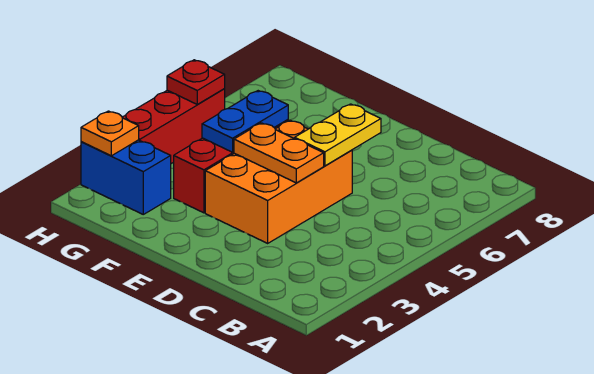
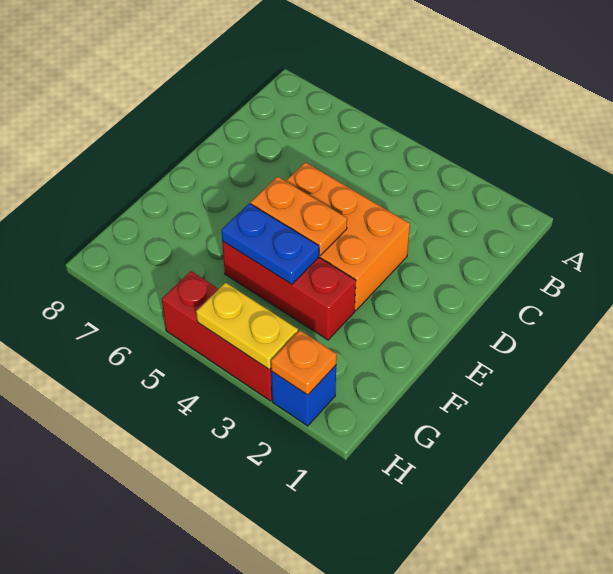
orange plate D4:E4 level 2 -> orange plate E4:E5 level 2
yellow plate D5:D6 level 2 -> yellow plate H3:H4 level 2
blue brick G2:H2 level 1 -> blue brick H2 level 1
red plate H5 level 2 -> none

